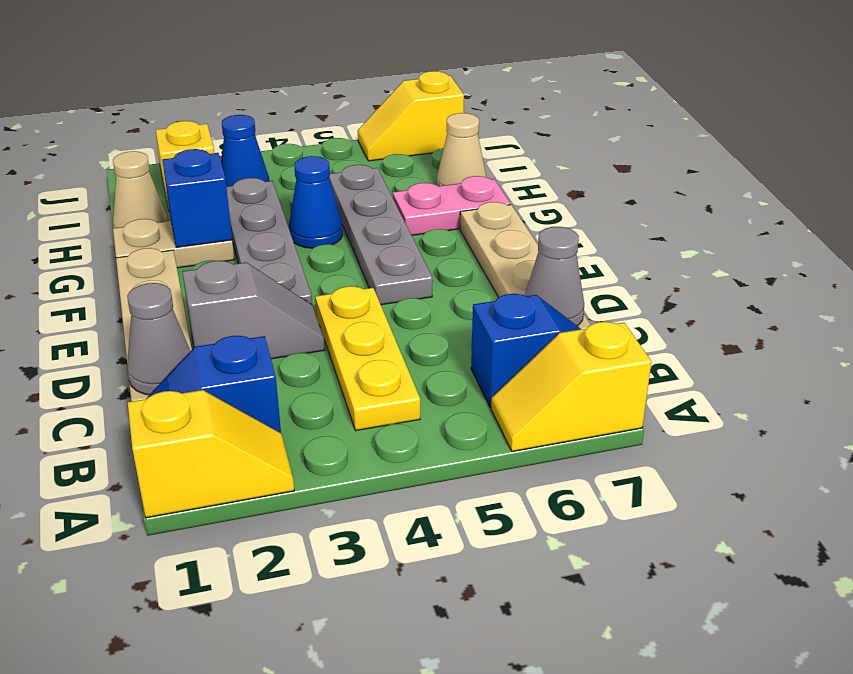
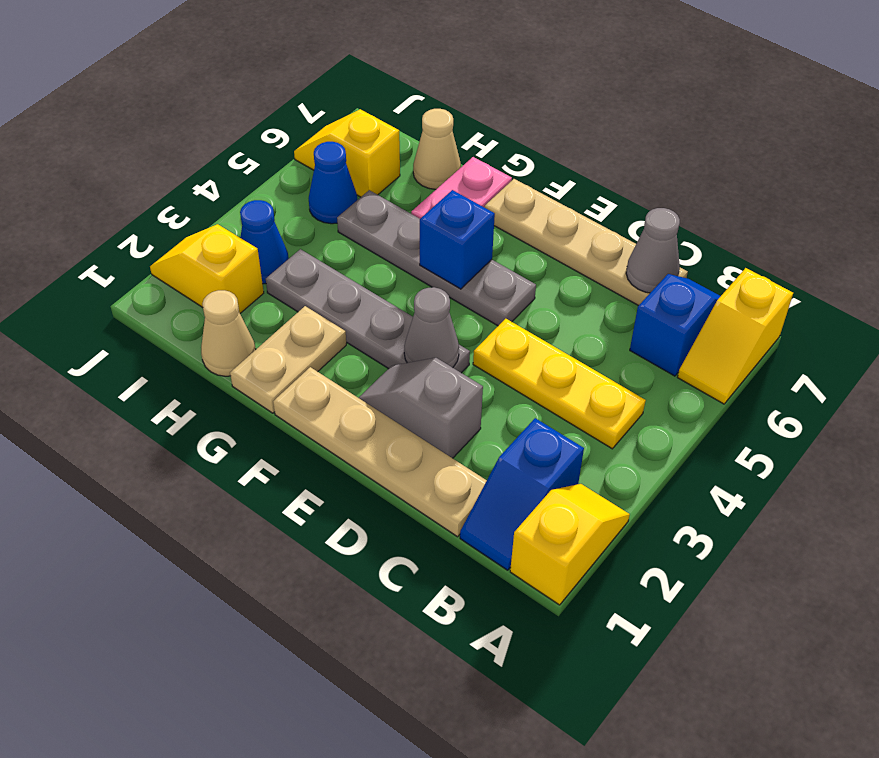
grey cone C1 level 2 -> grey cone E3 level 2
grey slope D2:D3 level 1 top 2 -> grey slope D2:E2 level 1 top D
blue brick G2 level 2 -> blue brick F5 level 2
blue cone G4 level 1 -> blue cone I5 level 1
yellow slope J6:J7 level 1 top 7 -> yellow slope I6:J6 level 1 top I

